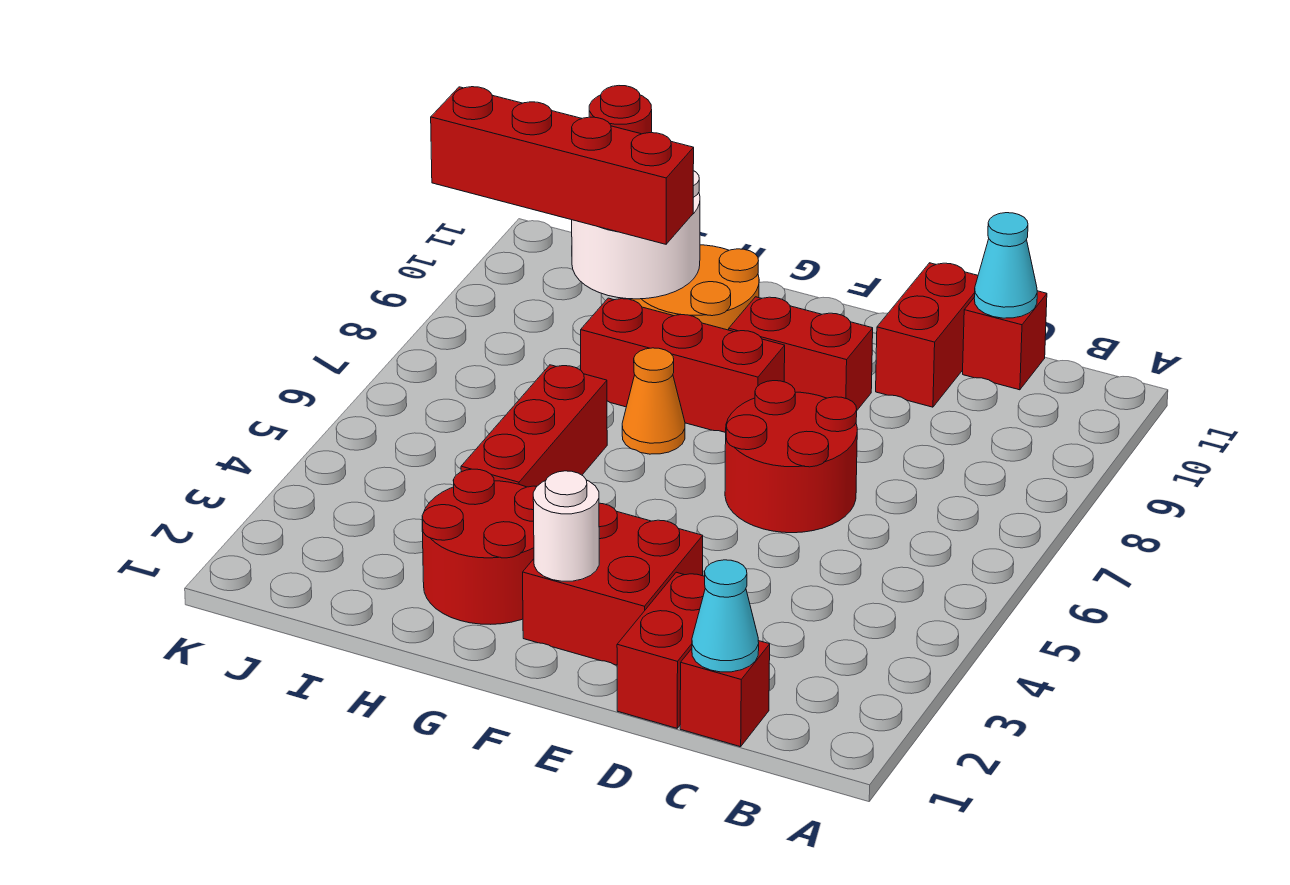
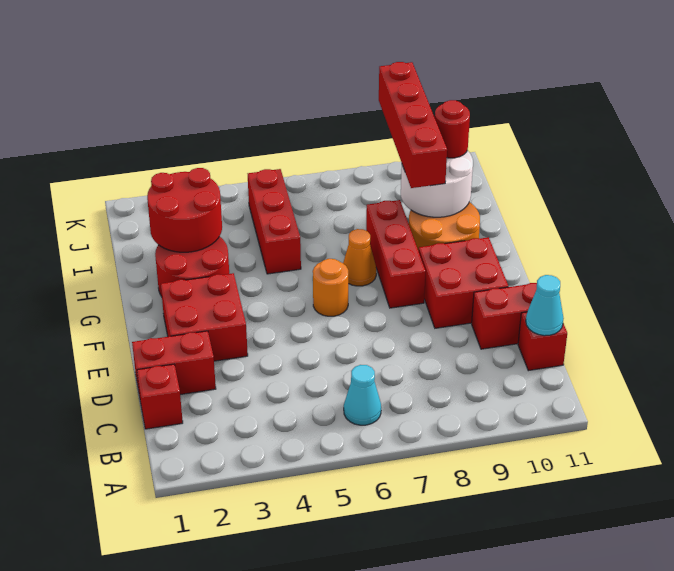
cyan cone C1 level 2 -> cyan cone B6 level 1
red round brick D6:E7 level 1 -> red round brick H2:I3 level 2
red brick E9:F9 level 1 -> red brick E9:F10 level 1
white round brick F2 level 2 -> none
none -> orange round brick F6 level 1
red brick H4:H6 level 1 -> red brick H5:J5 level 1

